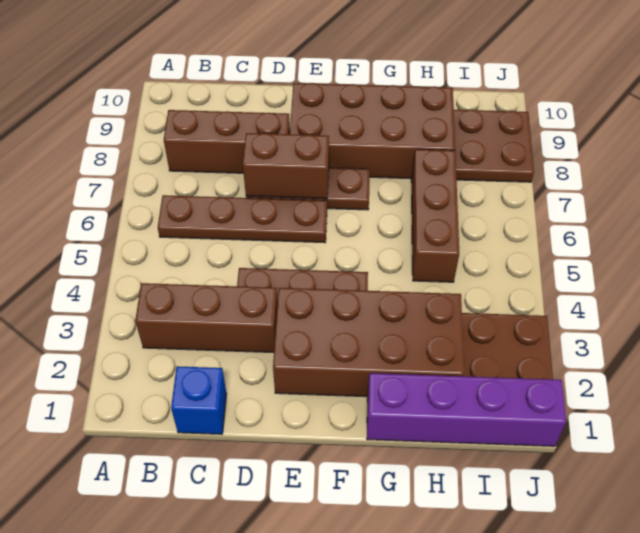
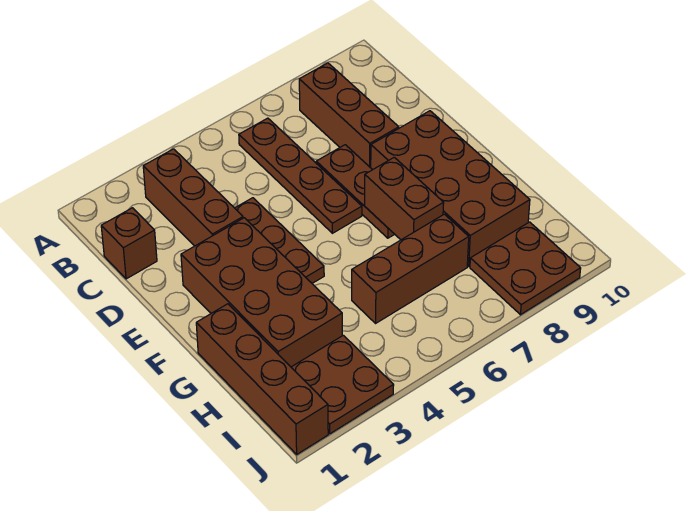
blue brick C1 level 1 -> brown brick C1 level 1
brown brick D7:E7 level 2 -> brown brick F7:G7 level 2
purple brick G1:J1 level 1 -> brown brick G1:J1 level 1

